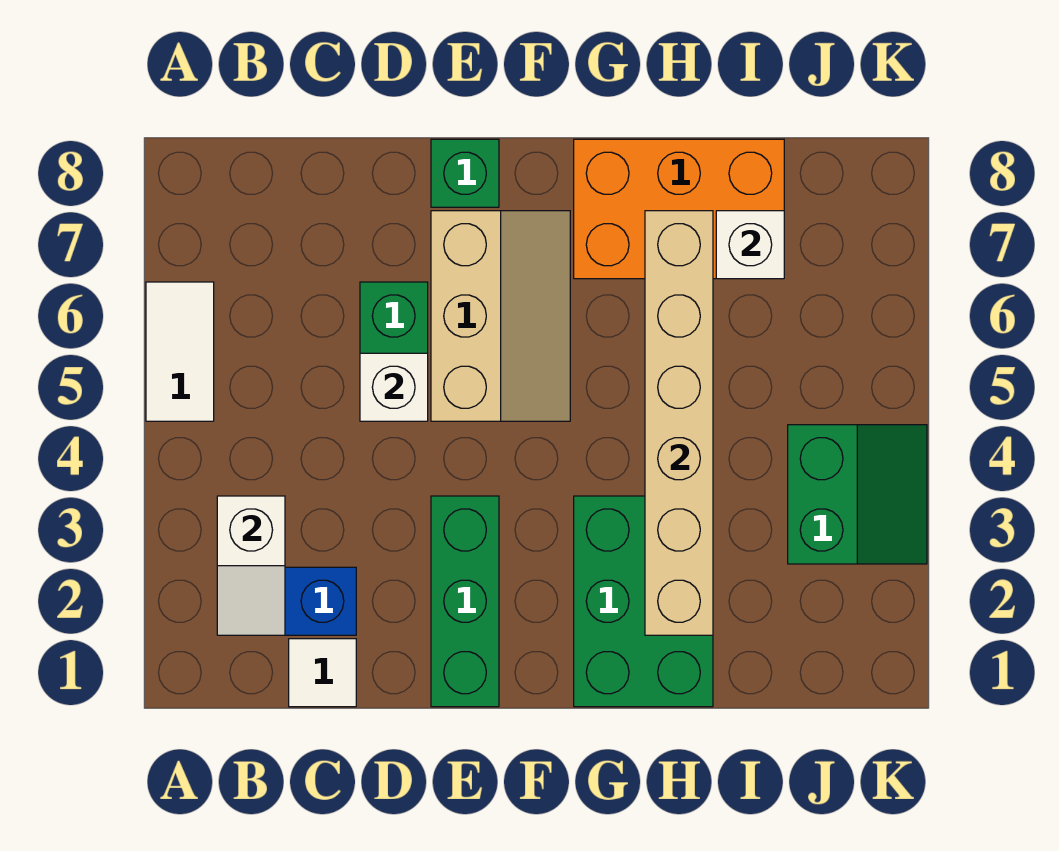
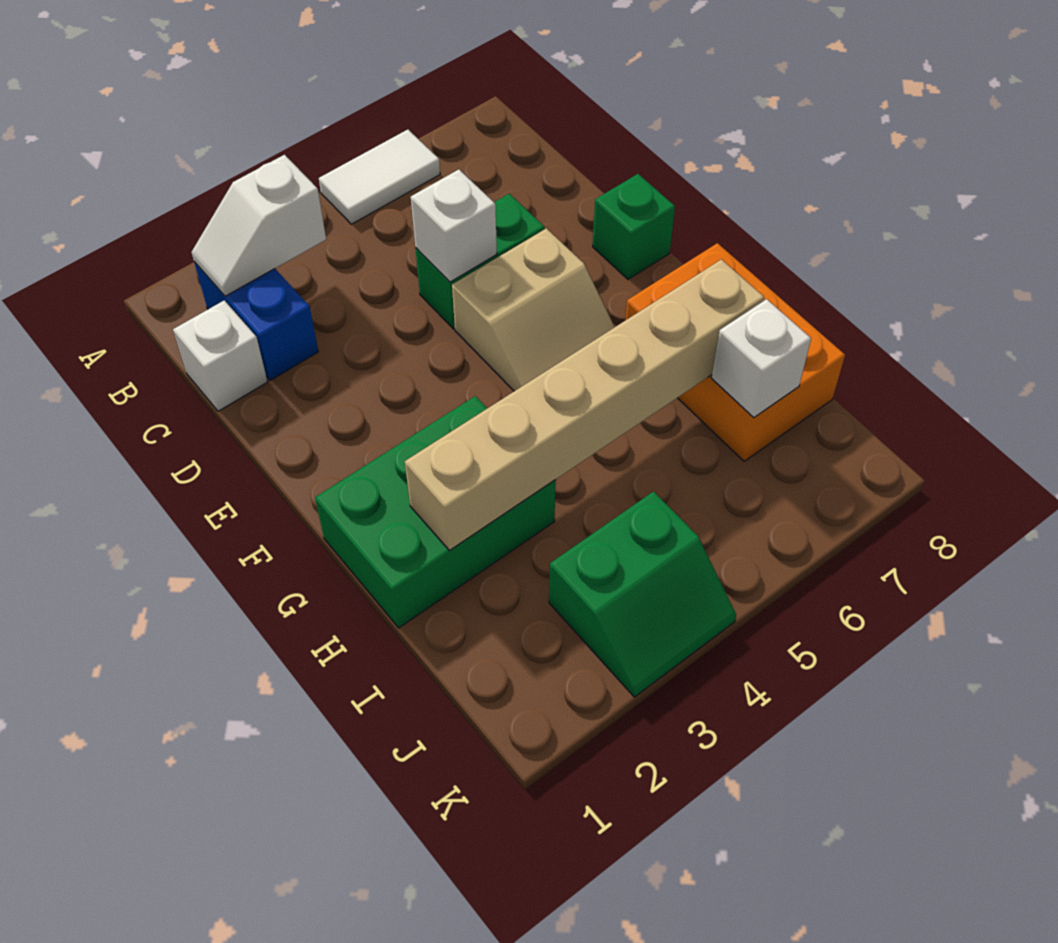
white tile C1 level 1 -> white brick C1 level 1
green brick E1:E3 level 1 -> none
tan slope E5:F7 level 1 top E -> tan slope E5:F6 level 1 top E

